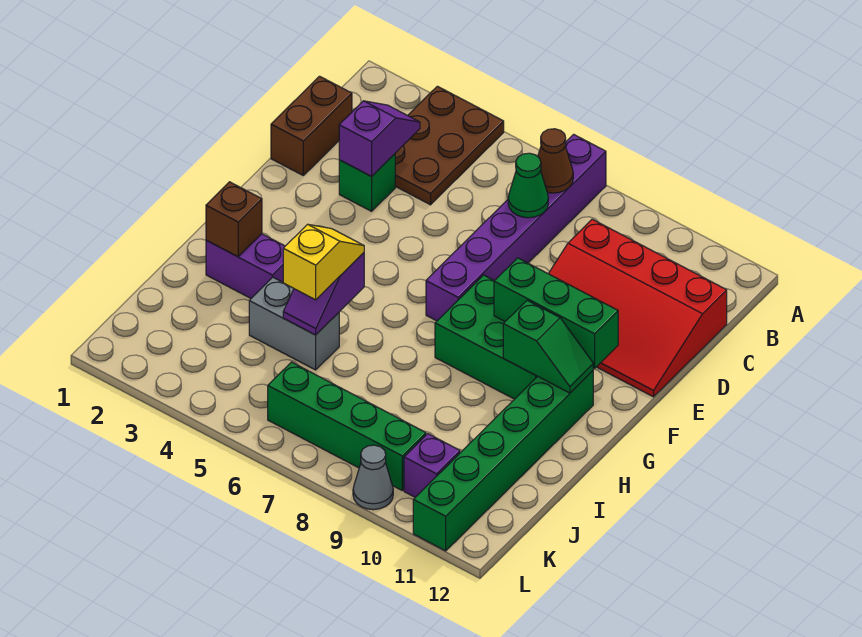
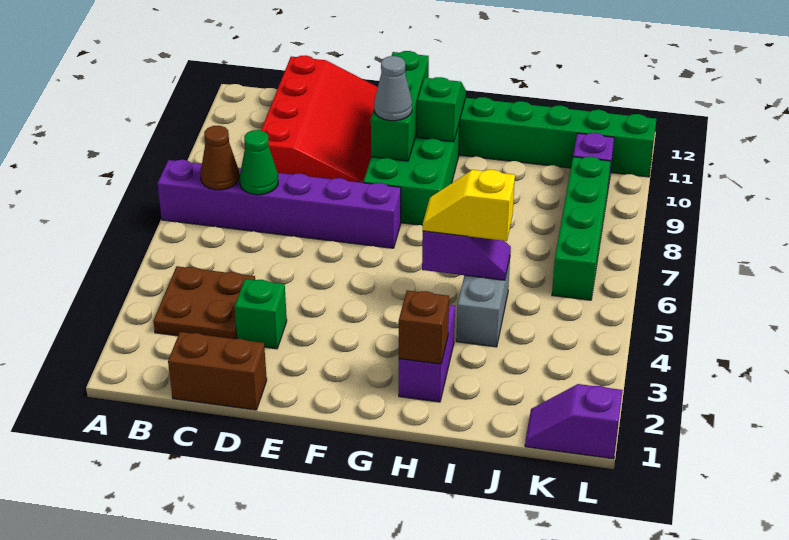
brown plate A3:C4 level 1 -> brown plate B3:C4 level 1
purple slope C3:D3 level 2 top D -> purple slope K1:L1 level 1 top L
grey cone L9 level 1 -> grey cone F9 level 3

